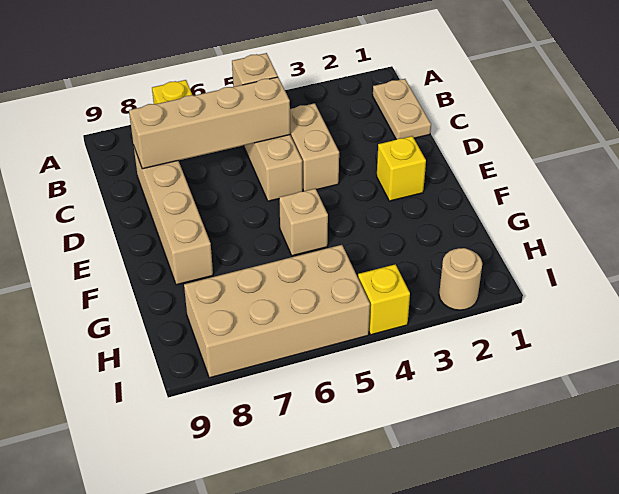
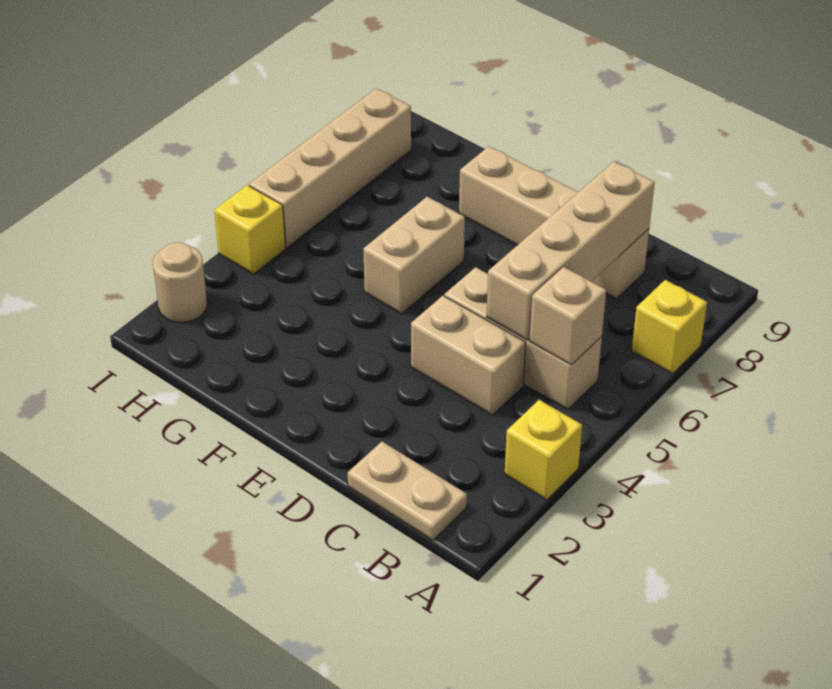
yellow brick E2 level 1 -> yellow brick A3 level 1
tan brick F5 level 1 -> tan brick F5:F6 level 1
tan brick H5:I8 level 1 -> tan brick I5:I8 level 1

